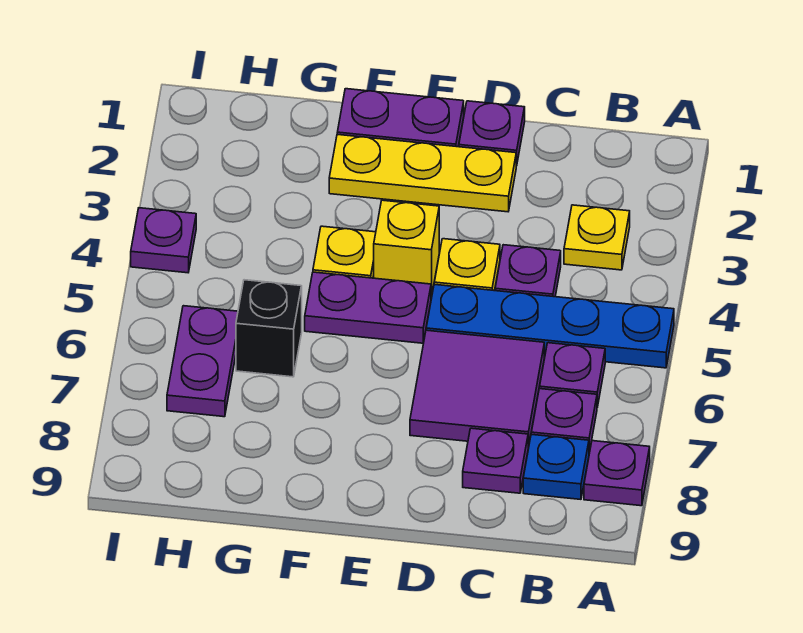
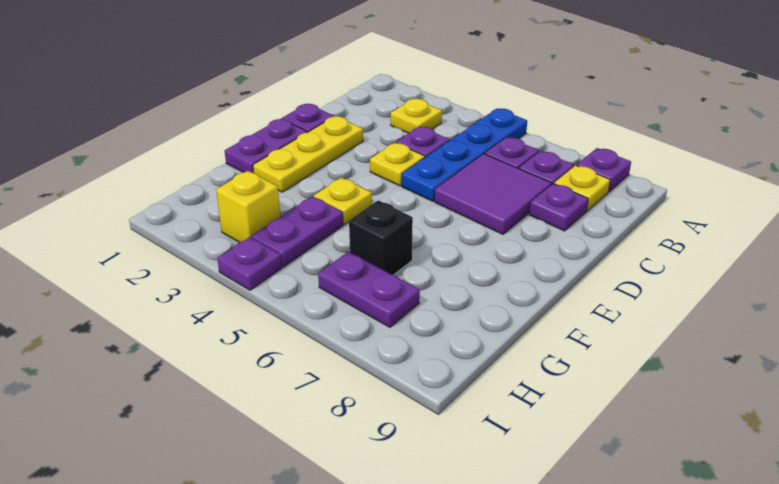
blue plate B8 level 1 -> yellow plate B8 level 1
yellow brick E4 level 1 -> yellow brick H3 level 1
purple plate E5:F5 level 1 -> purple plate G4:H4 level 1

